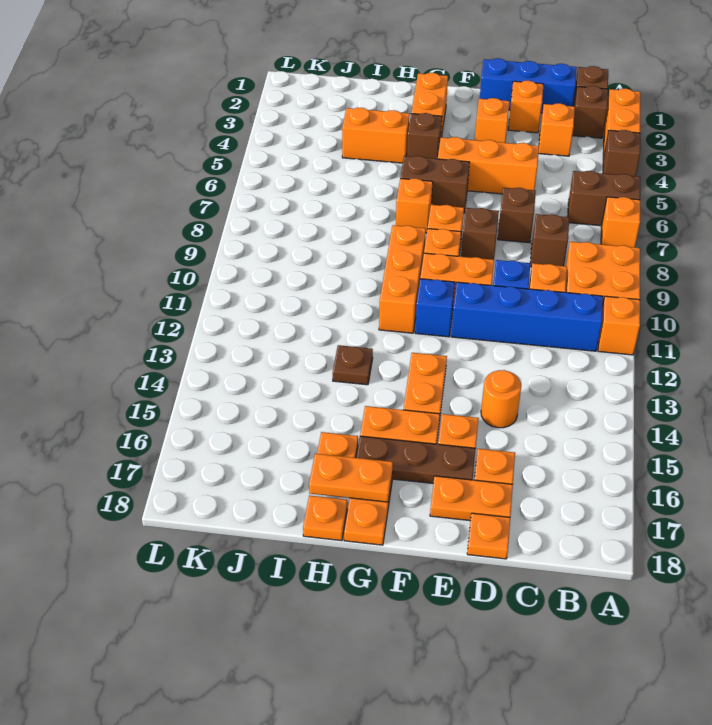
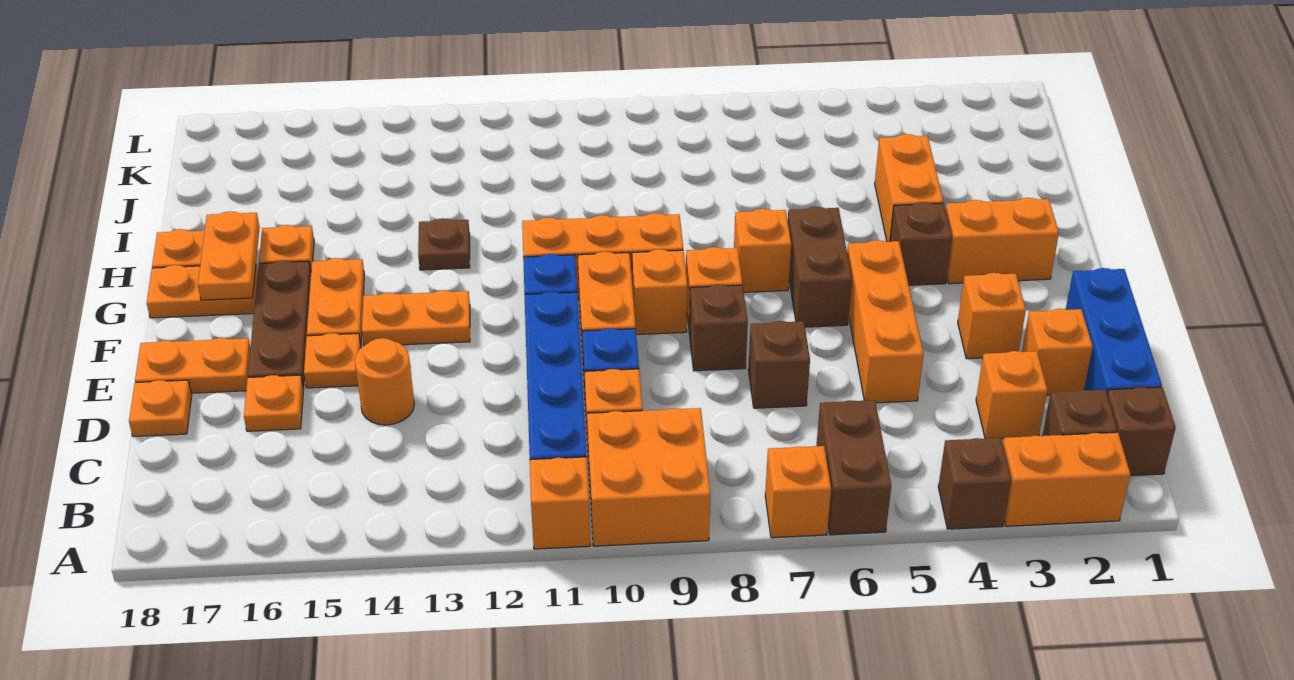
brown brick C8 level 1 -> none
orange plate D17:E17 level 1 -> orange plate E17:E18 level 1

